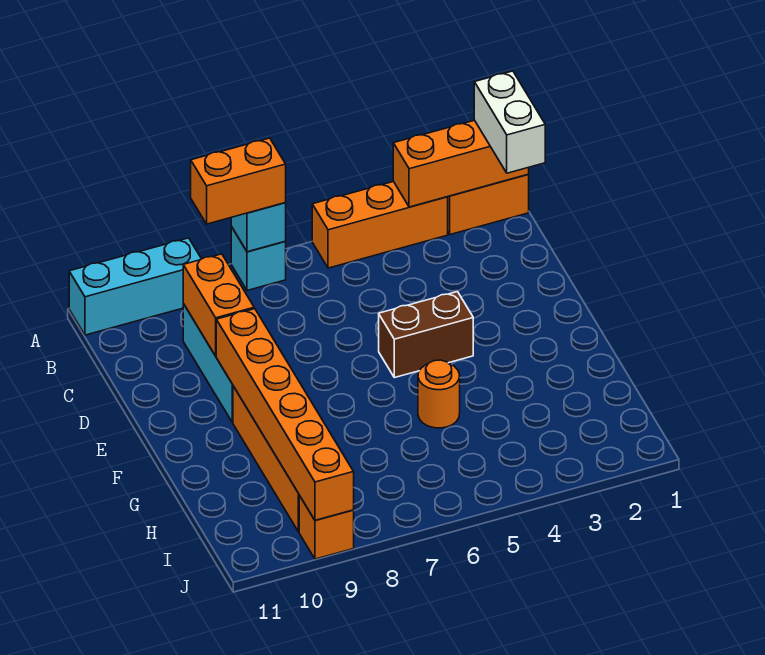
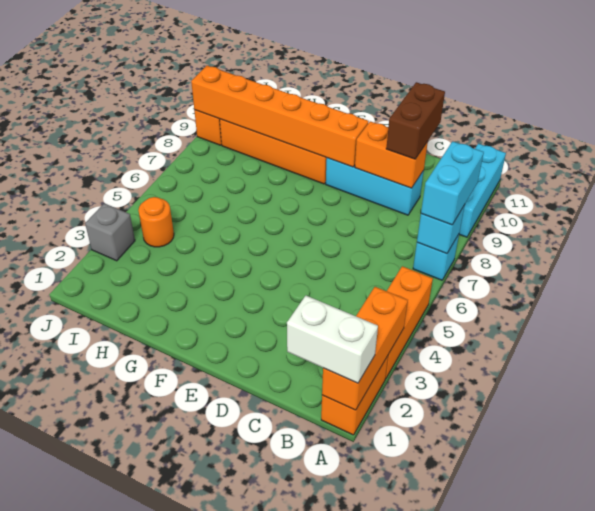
orange brick A7:A8 level 3 -> cyan brick A7:A8 level 3
brown brick E4:E5 level 1 -> brown brick C9:C10 level 3
orange round brick G5 level 1 -> orange round brick I4 level 1
none -> grey brick J3 level 1

